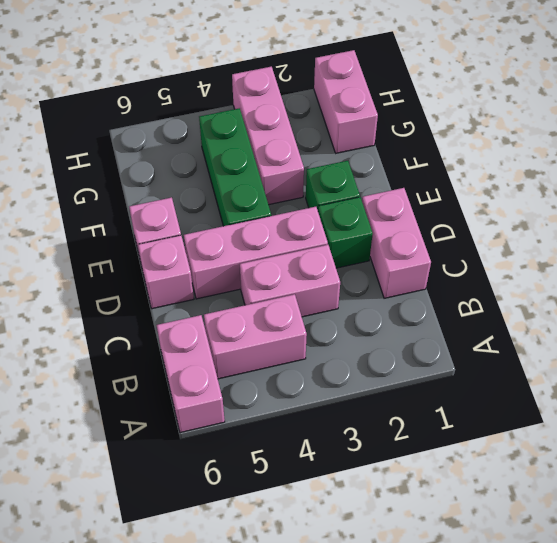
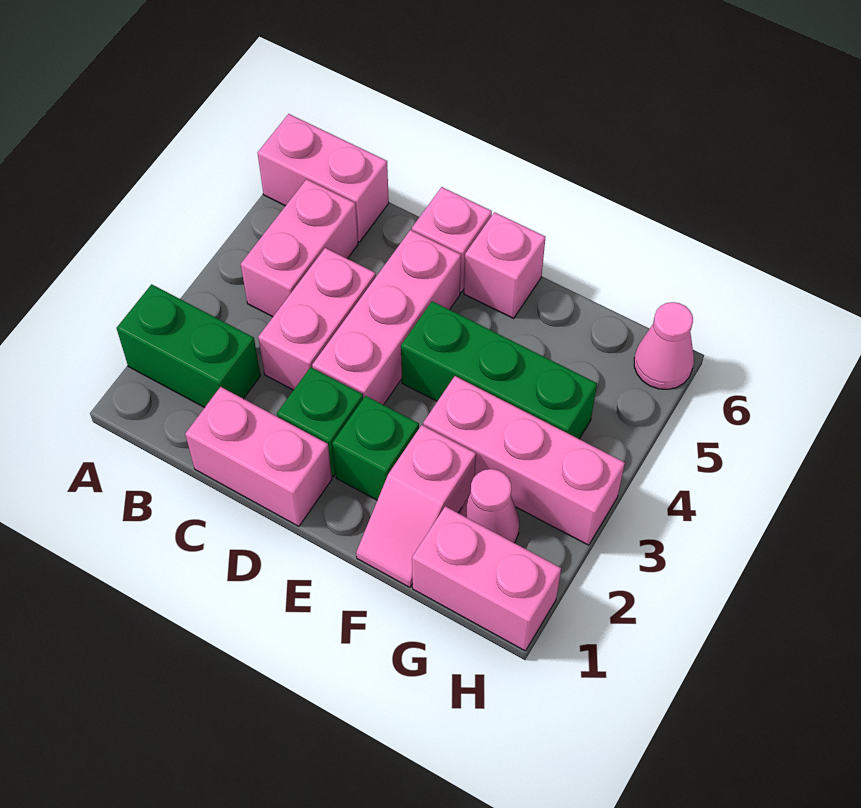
none -> green brick A2:B2 level 1
none -> pink slope F1:F2 level 1 top 2
none -> pink cone G2 level 1
none -> pink cone H6 level 1

